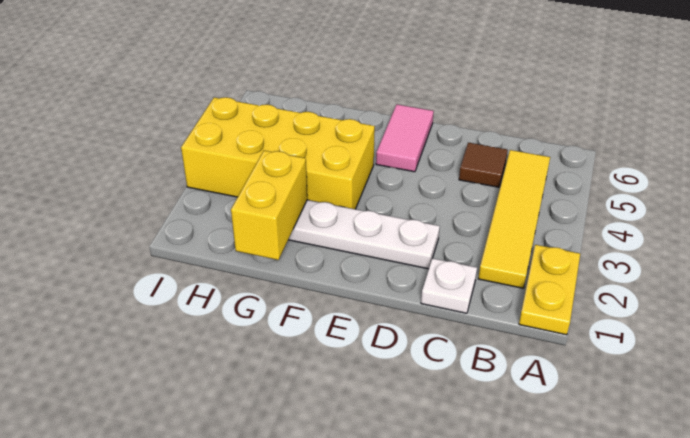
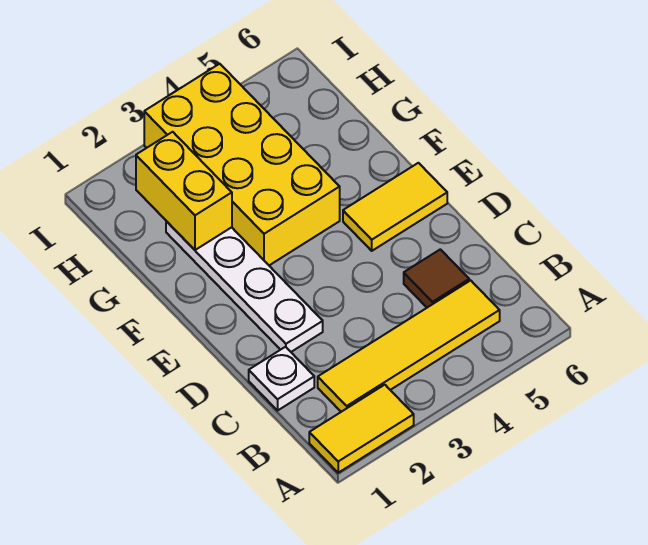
yellow plate A1:A2 level 1 -> yellow tile A1:A2 level 1
pink tile E5:E6 level 1 -> yellow tile E5:E6 level 1
yellow brick G1:G2 level 2 -> yellow brick G2:H2 level 2

